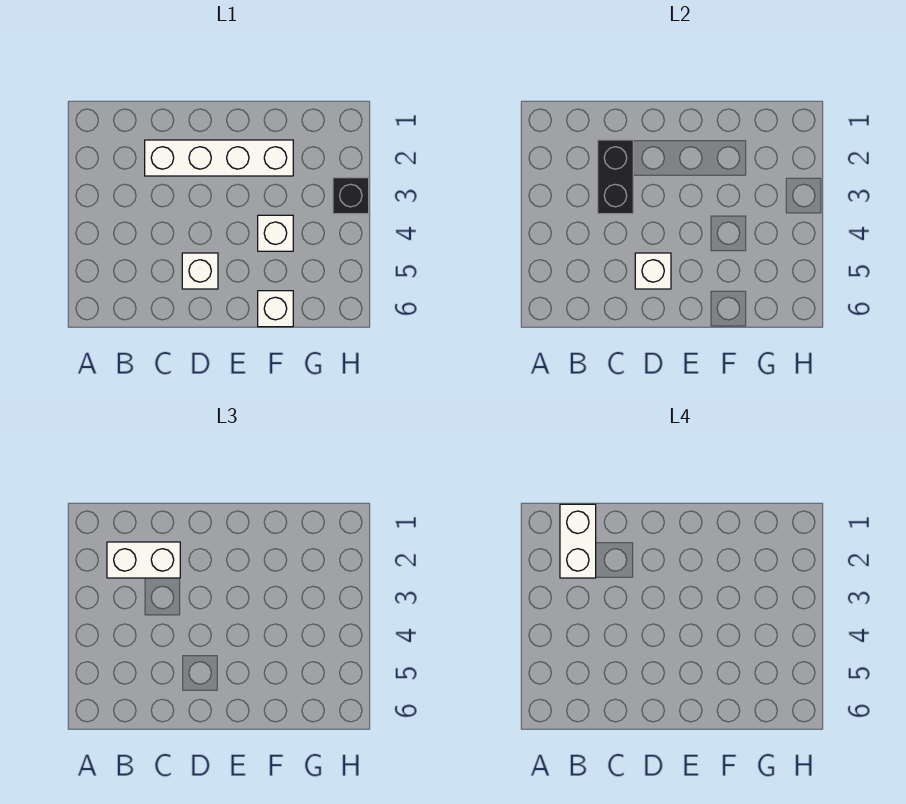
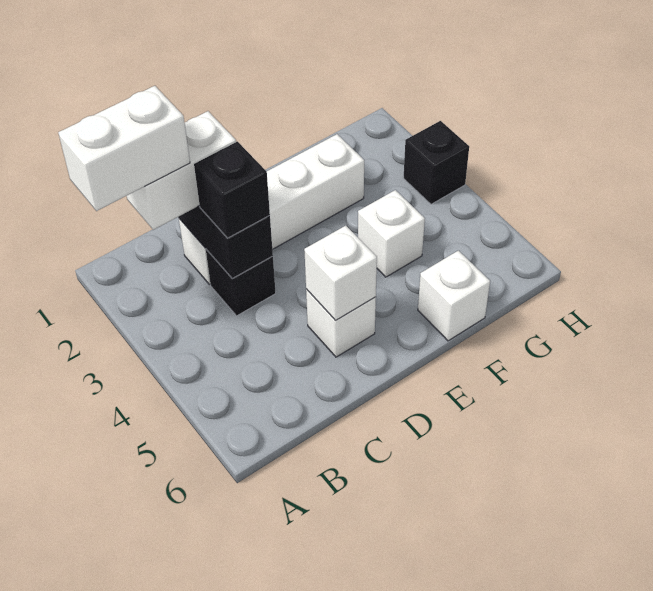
white brick B1:B2 level 4 -> white brick A2:B2 level 4
none -> black brick C3 level 1
none -> black brick C3 level 3

